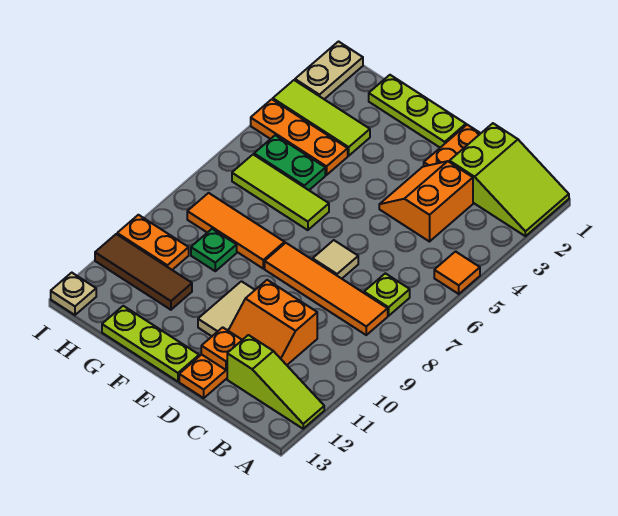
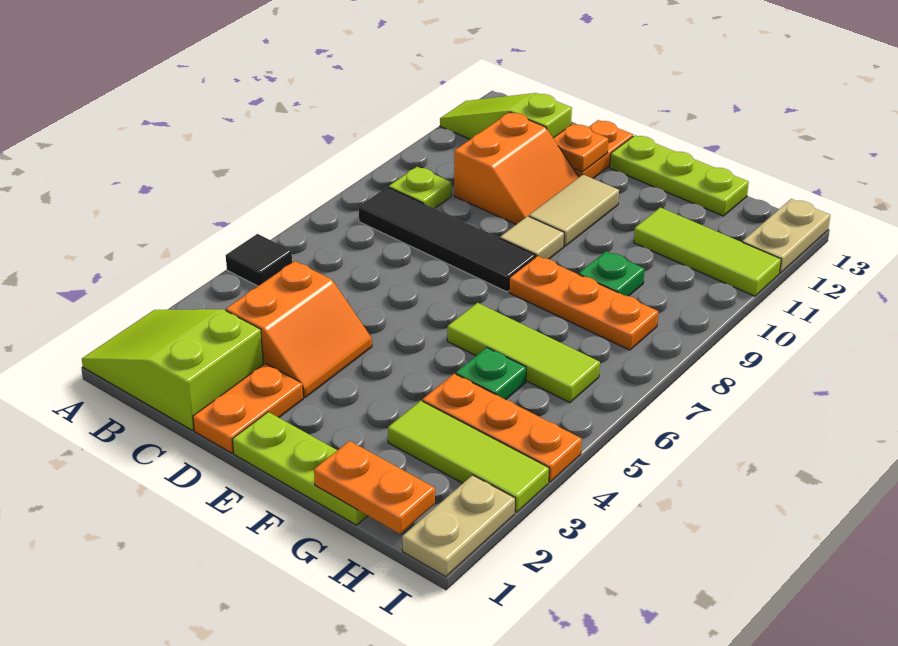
orange tile A5 level 1 -> black tile A5 level 1
lime plate B7 level 1 -> lime plate B9 level 1
orange tile B8:E8 level 1 -> black tile B8:E8 level 1
orange slope C10:D11 level 1 top 10 -> orange slope C10:D11 level 1 top C
tan tile D7 level 1 -> tan tile E9 level 1
orange tile F8:H8 level 1 -> orange plate F8:H8 level 1
green plate G5:H5 level 1 -> green plate G5 level 1
brown tile G11:I11 level 1 -> lime tile G11:I11 level 1
orange plate H10:I10 level 1 -> orange plate G1:H1 level 2
tan plate I13 level 1 -> tan plate I12:I13 level 1

